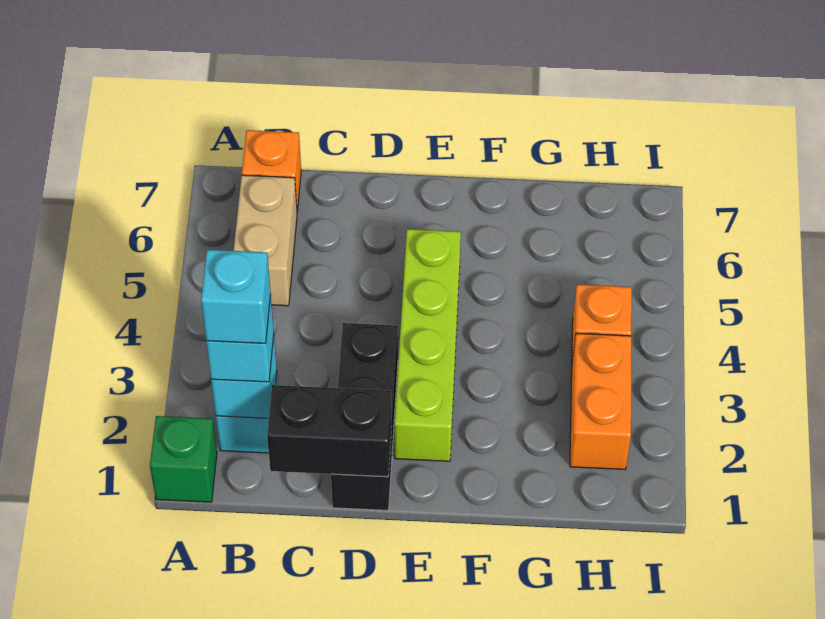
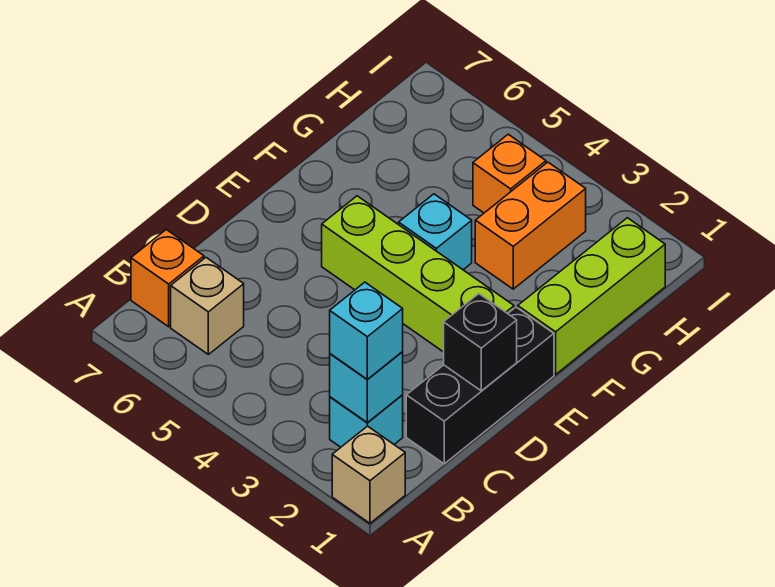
green brick A1 level 1 -> tan brick A1 level 1
cyan brick B2 level 4 -> cyan brick F4 level 1
tan brick B5:B6 level 1 -> tan brick B6 level 1
black brick C1:D1 level 2 -> black brick D1 level 2
black brick D1:D3 level 1 -> black brick C1:E1 level 1
none -> lime brick F1:H1 level 1
orange brick H2:H3 level 1 -> orange brick G3:H3 level 1

